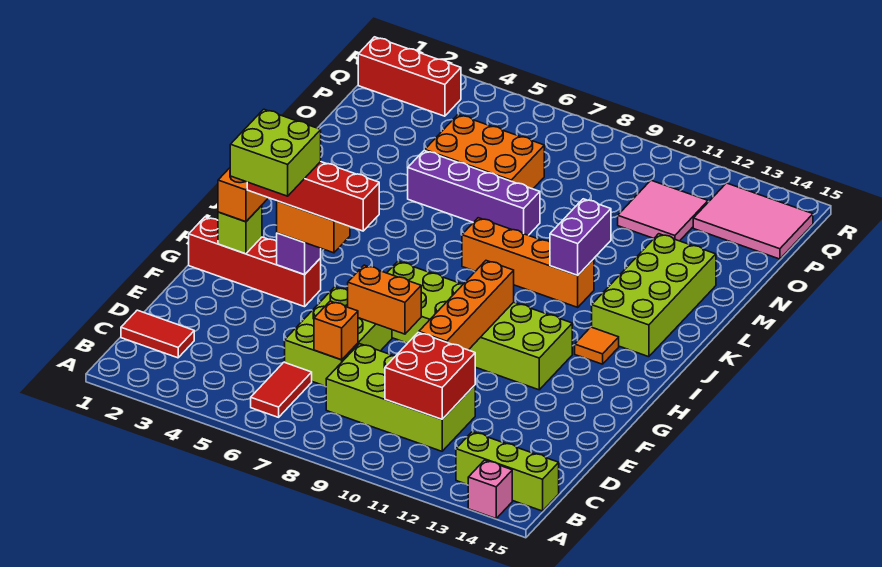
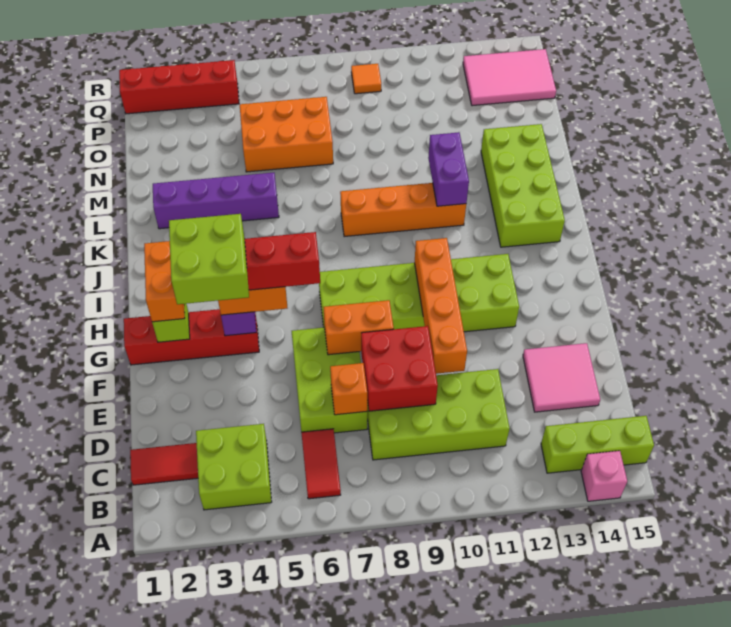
none -> lime brick B3:C4 level 1
red brick C10:D11 level 2 -> red brick D8:E9 level 2
orange tile I13 level 1 -> orange tile Q9 level 1
purple brick M5:M8 level 1 -> purple brick L2:L5 level 1
pink tile O11:P12 level 1 -> pink tile D13:E14 level 1
red brick Q1:Q3 level 1 -> red brick Q1:Q4 level 1

